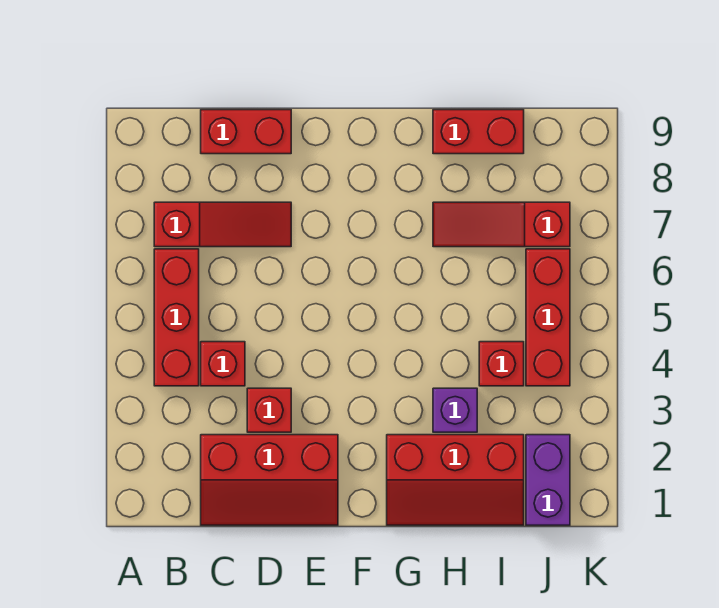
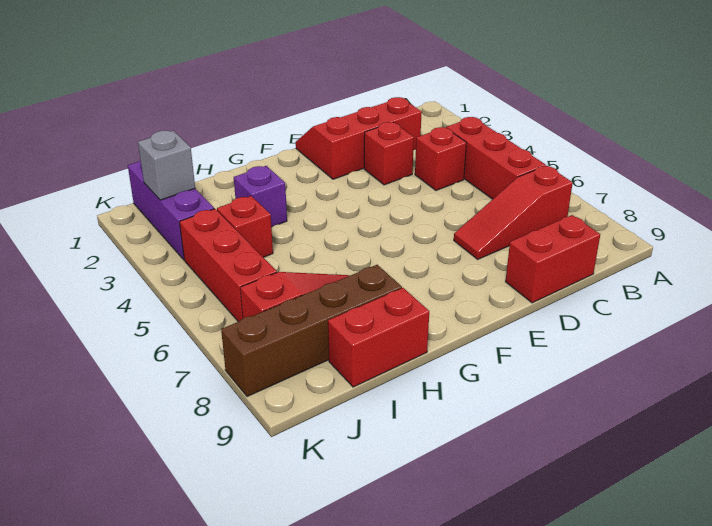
red slope G1:I2 level 1 top 2 -> none
none -> brown brick H8:K8 level 1
purple brick J1:J2 level 1 -> purple brick J1:J3 level 1
none -> grey brick J2 level 2

